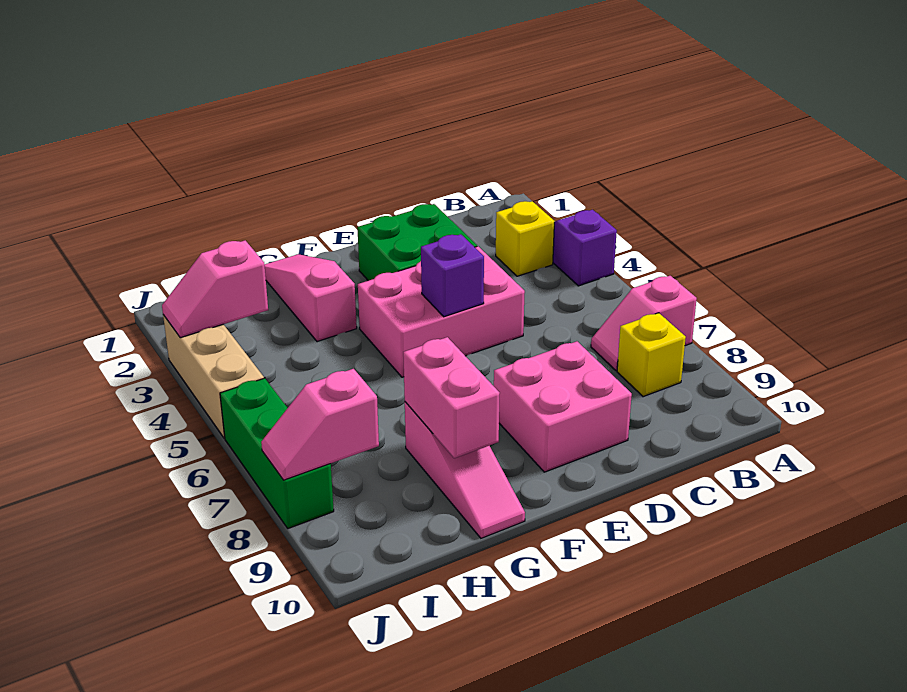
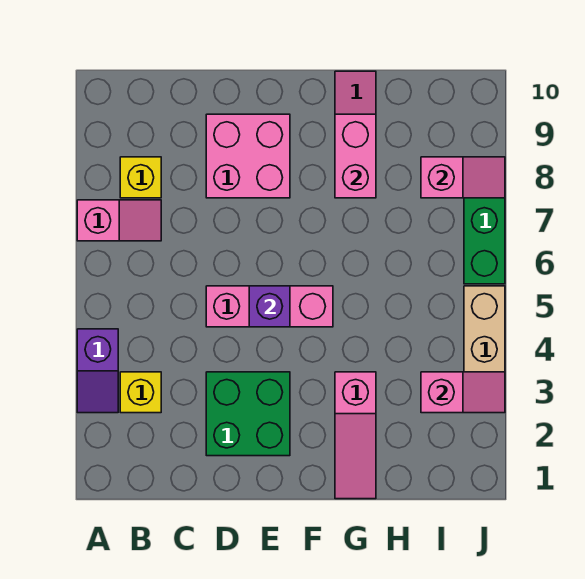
pink brick D4:F5 level 1 -> pink brick D5:F5 level 1

